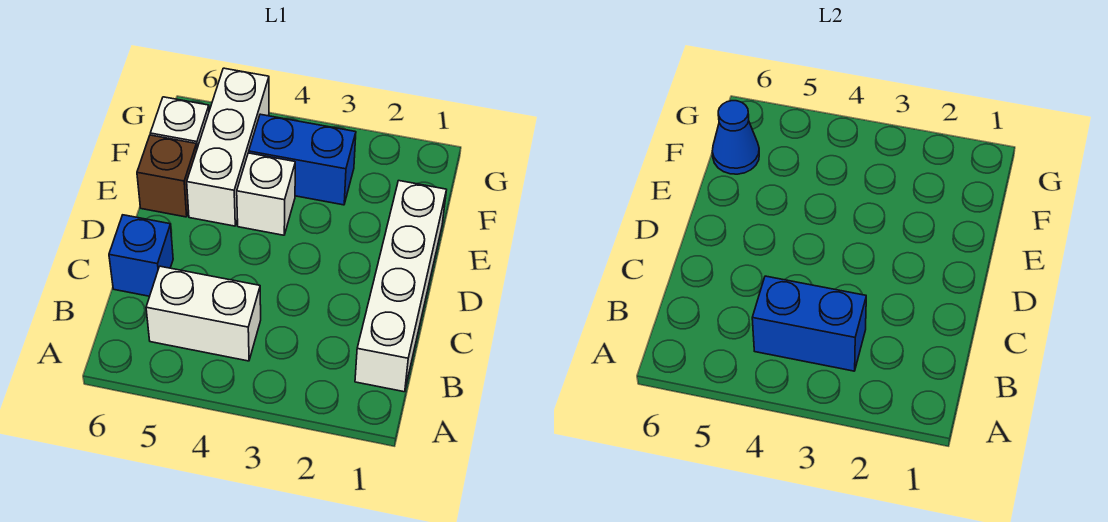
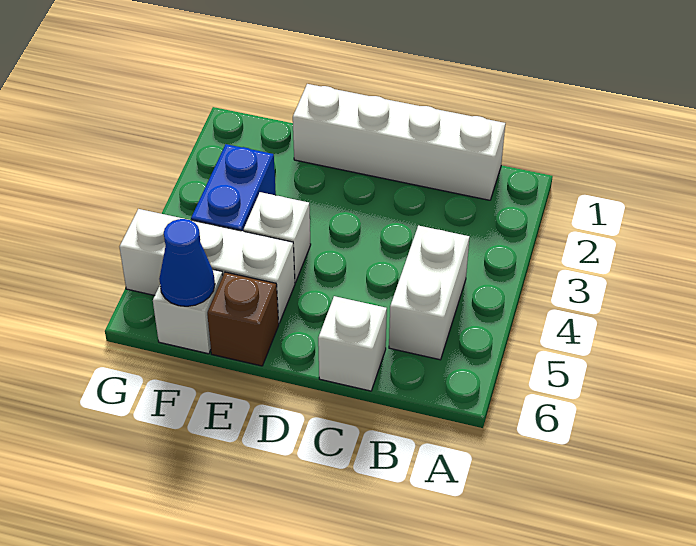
blue brick B3:B4 level 2 -> none
blue brick C6 level 1 -> white brick C6 level 1

